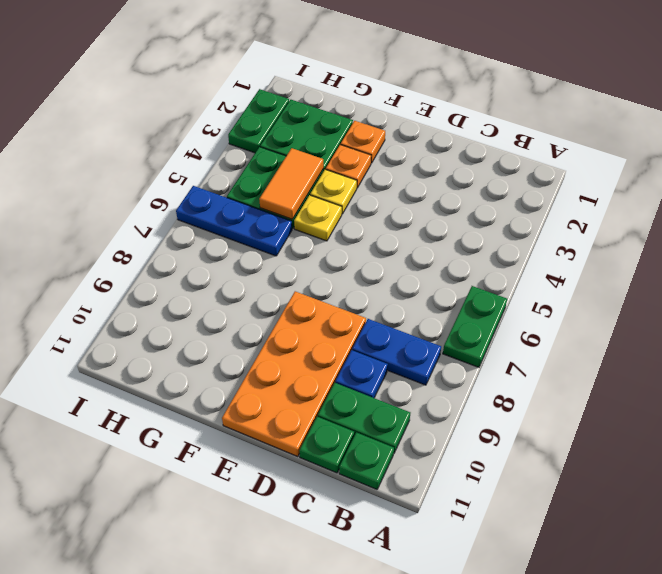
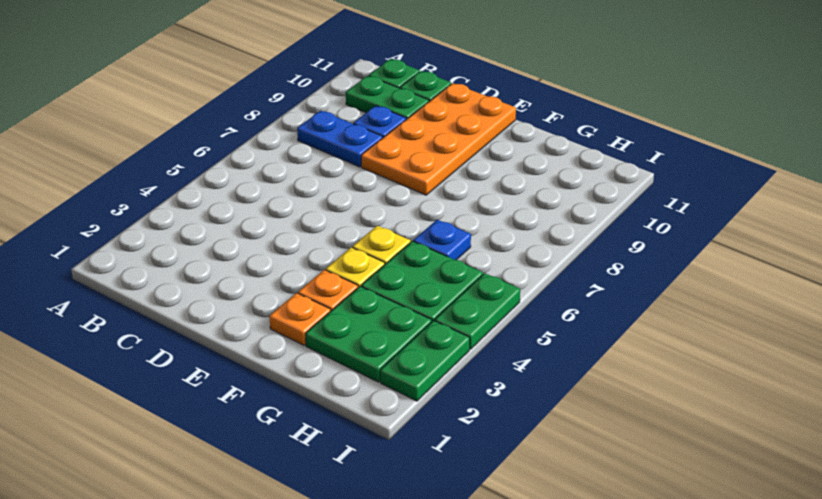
green plate A6:A7 level 1 -> green plate I4:I5 level 1
orange tile G4:G5 level 2 -> none
blue plate G6:I6 level 1 -> blue plate G6 level 1

